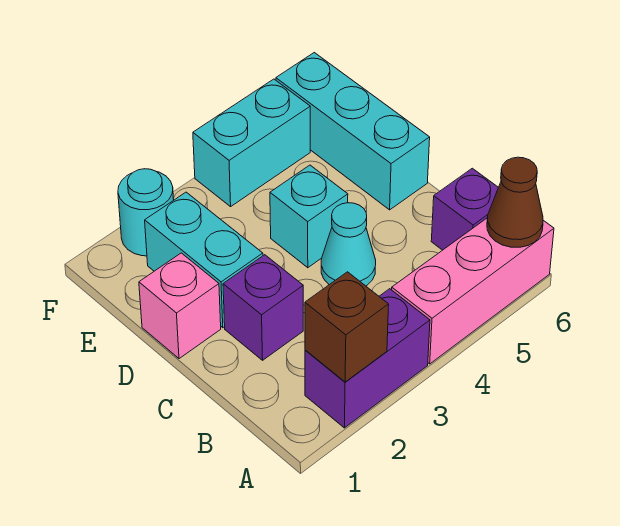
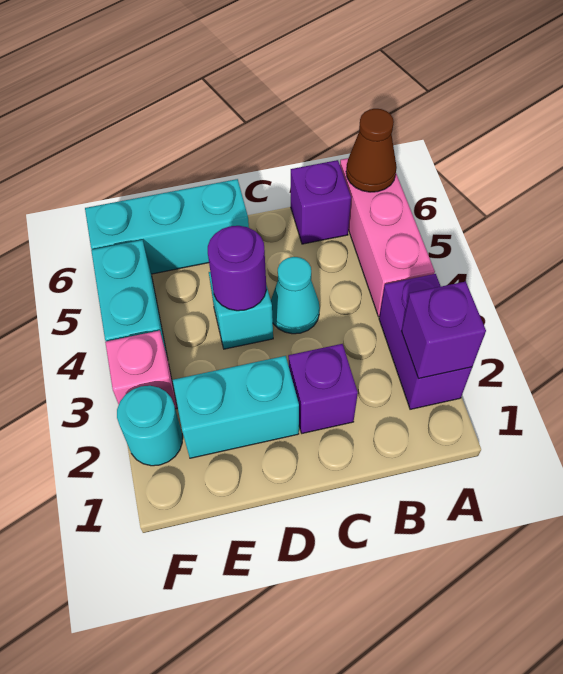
brown brick A2 level 2 -> purple brick A2 level 2
pink brick D1 level 1 -> pink brick F3 level 1
none -> purple round brick D4 level 2

